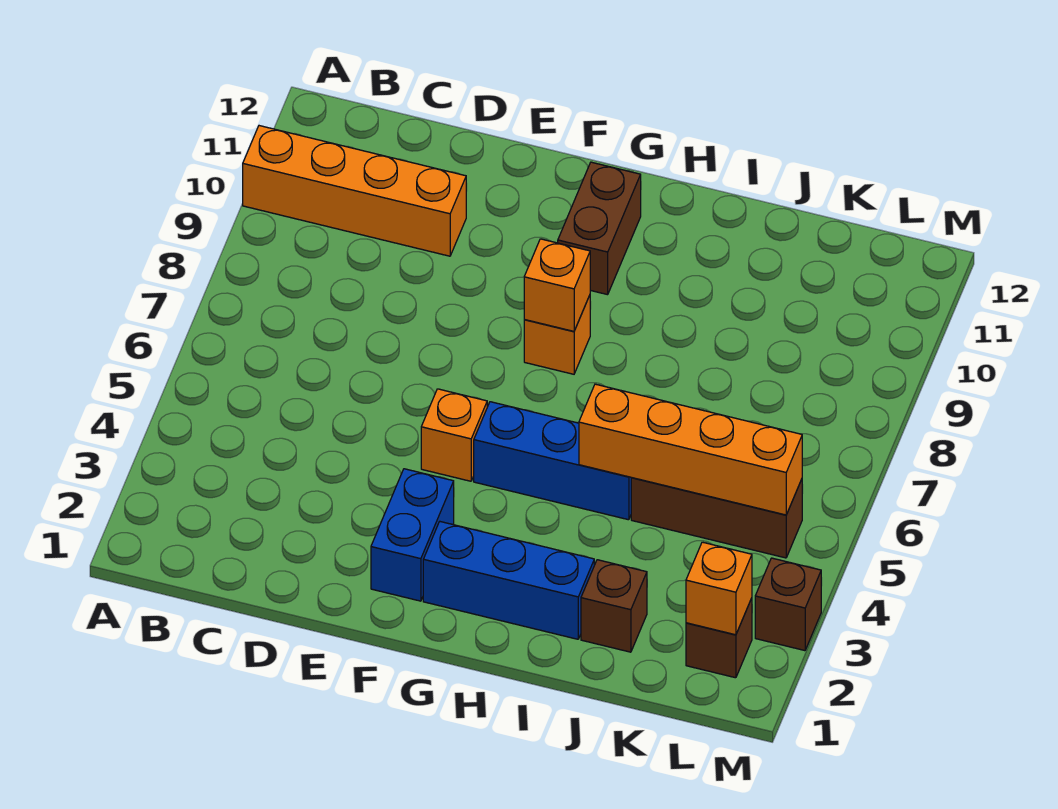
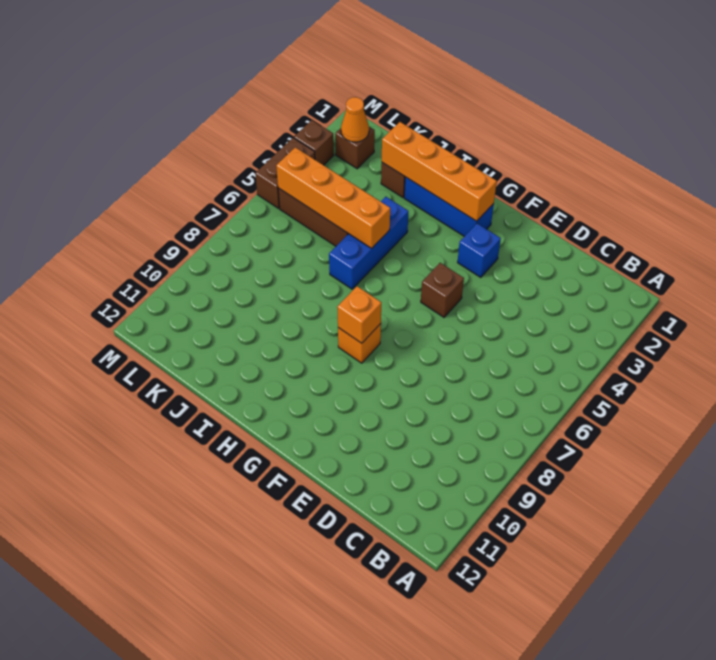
orange brick A10:D10 level 1 -> orange brick G2:J2 level 2
blue brick F2:F3 level 1 -> blue brick F3 level 1
orange brick F5 level 1 -> brown brick F5 level 1
blue brick G5:I5 level 1 -> blue brick I4:I6 level 1
brown brick G10:G11 level 1 -> brown brick M4:M5 level 1
orange brick L2 level 2 -> orange cone L2 level 2

